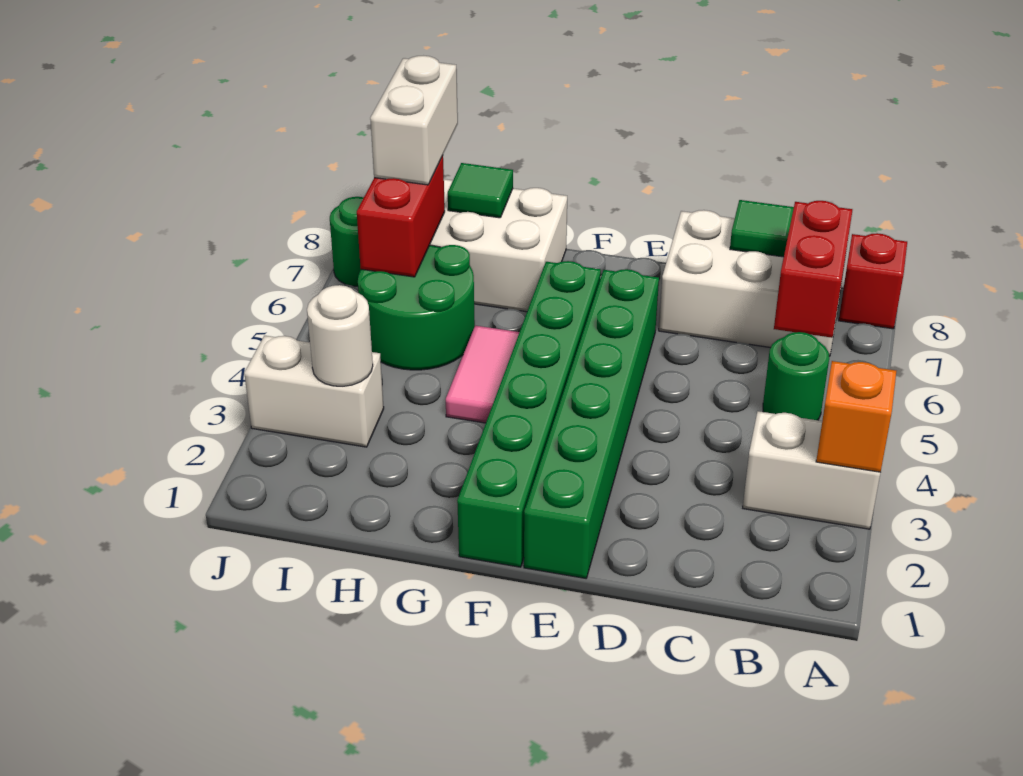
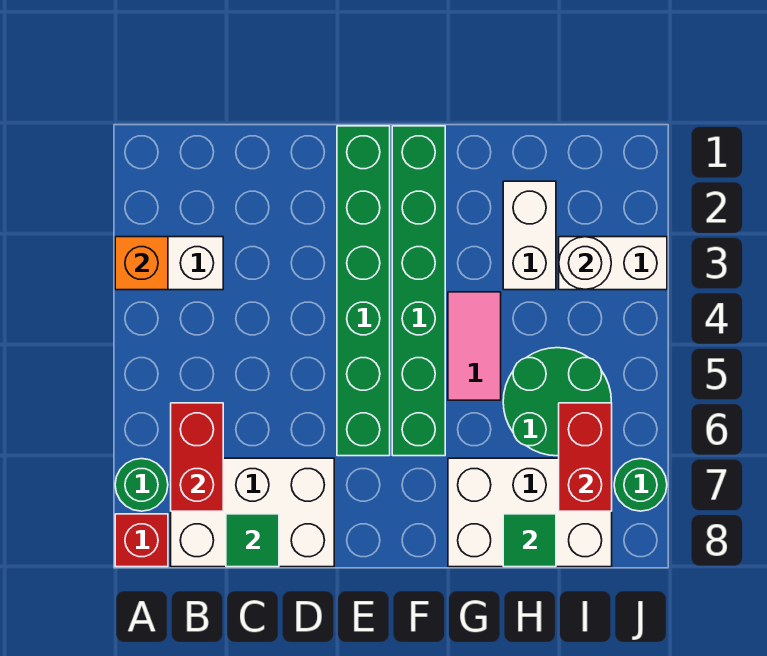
green round brick B5 level 1 -> green round brick A7 level 1
white brick I7:I8 level 3 -> white brick H2:H3 level 1

